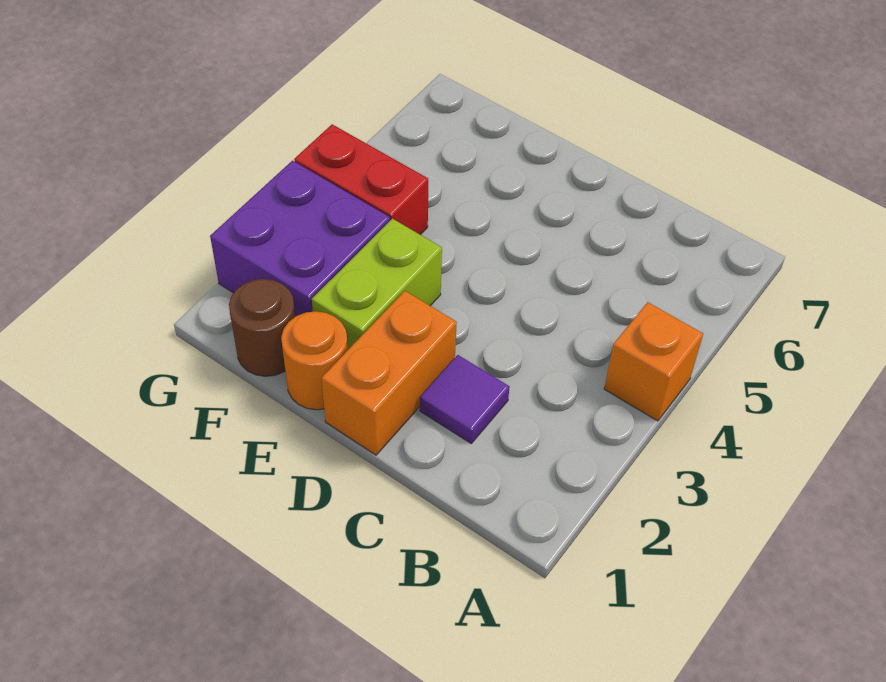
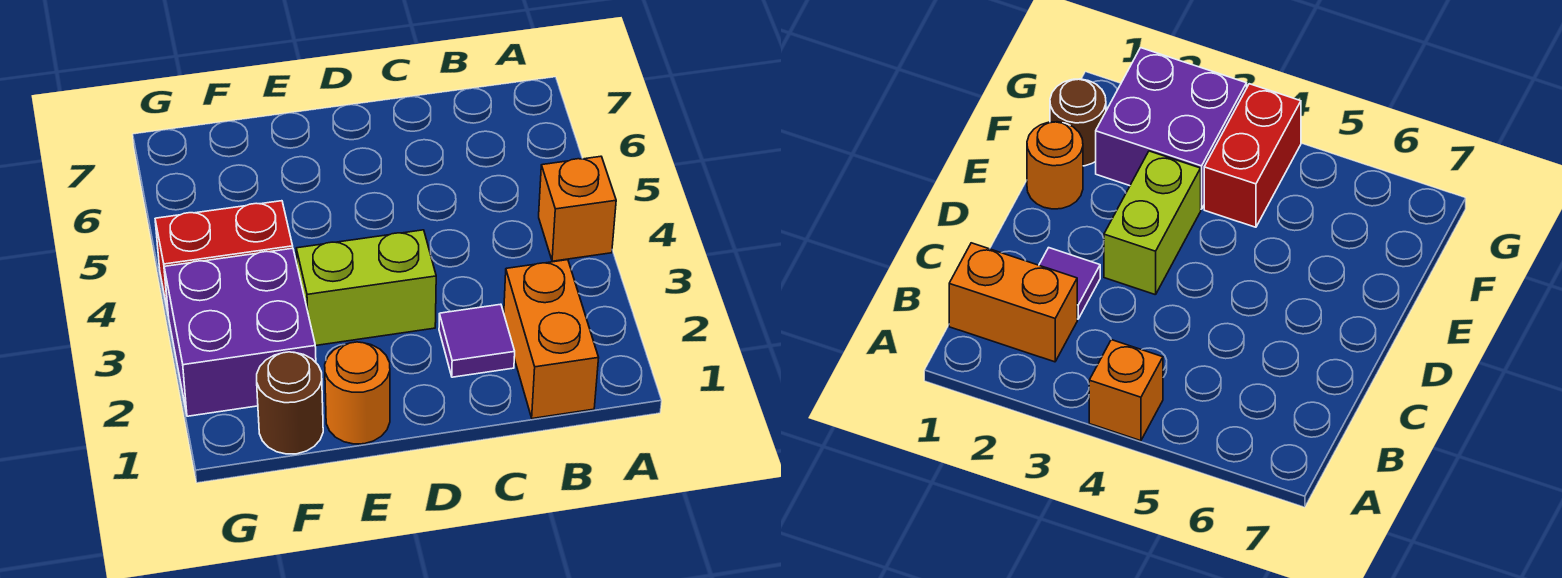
orange brick D1:D2 level 1 -> orange brick B1:B2 level 1
lime brick E2:E3 level 1 -> lime brick D3:E3 level 1

